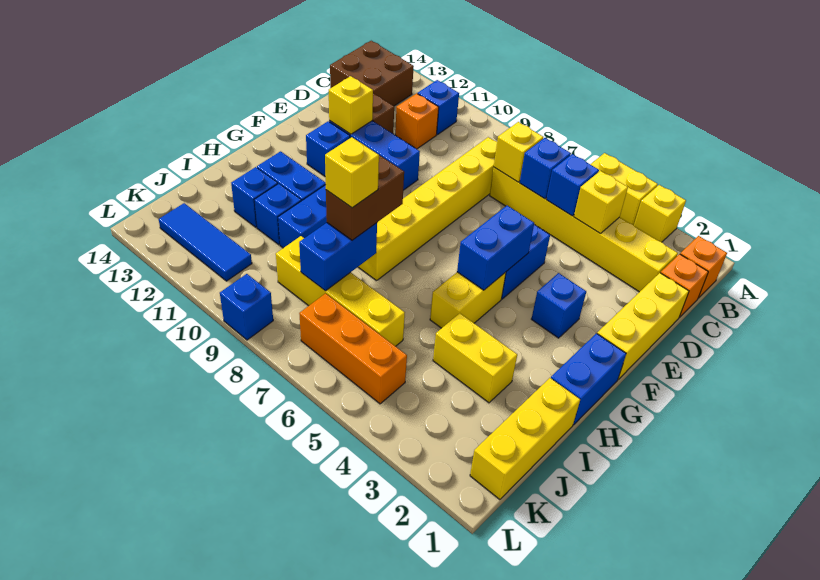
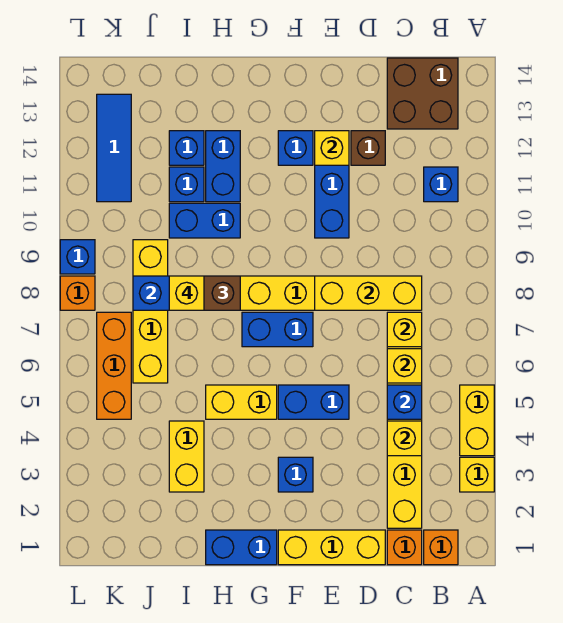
blue brick C6 level 2 -> yellow brick C6 level 2
orange brick C11 level 1 -> orange brick L8 level 1
blue brick F5:G5 level 2 -> blue brick F7:G7 level 1
yellow brick I1:K1 level 1 -> yellow brick C8:E8 level 2

